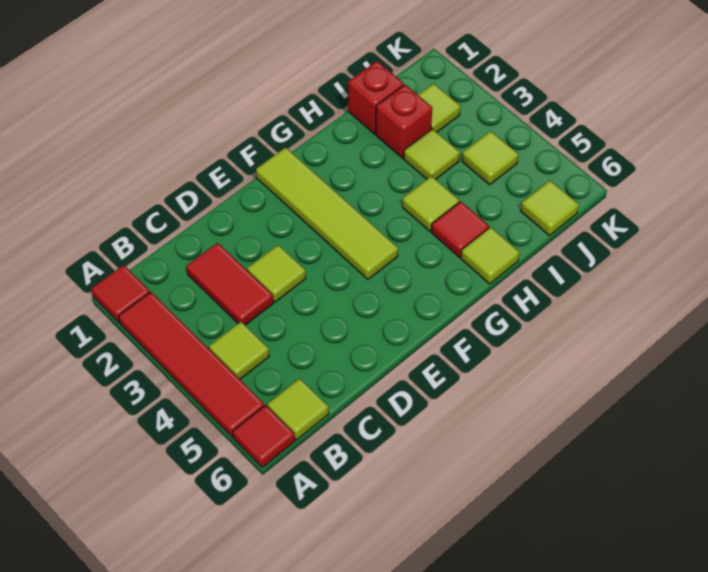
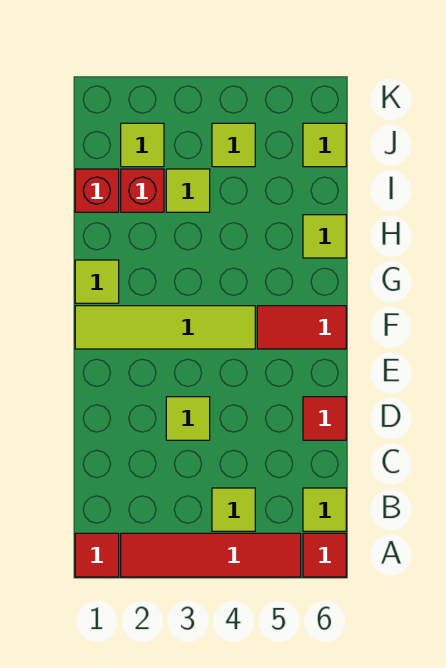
red tile C2:C3 level 1 -> red tile F5:F6 level 1
lime tile H4 level 1 -> lime tile G1 level 1
red tile H5 level 1 -> red tile D6 level 1

